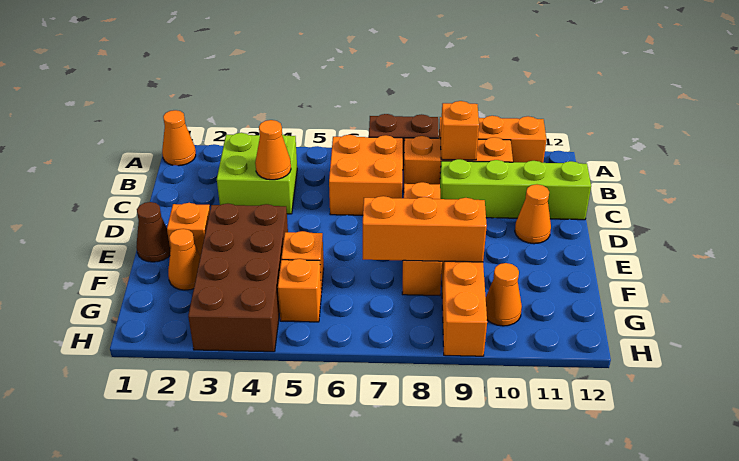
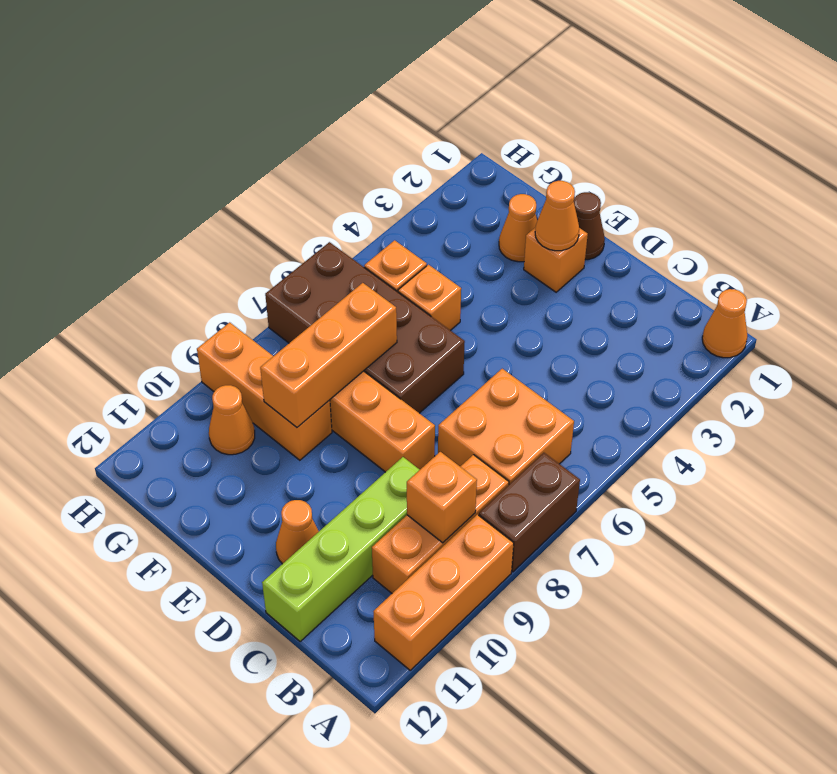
lime brick B3:C4 level 1 -> none
orange cone C4 level 2 -> orange cone E2 level 2
brown brick E3:H4 level 1 -> brown brick E6:H7 level 1

